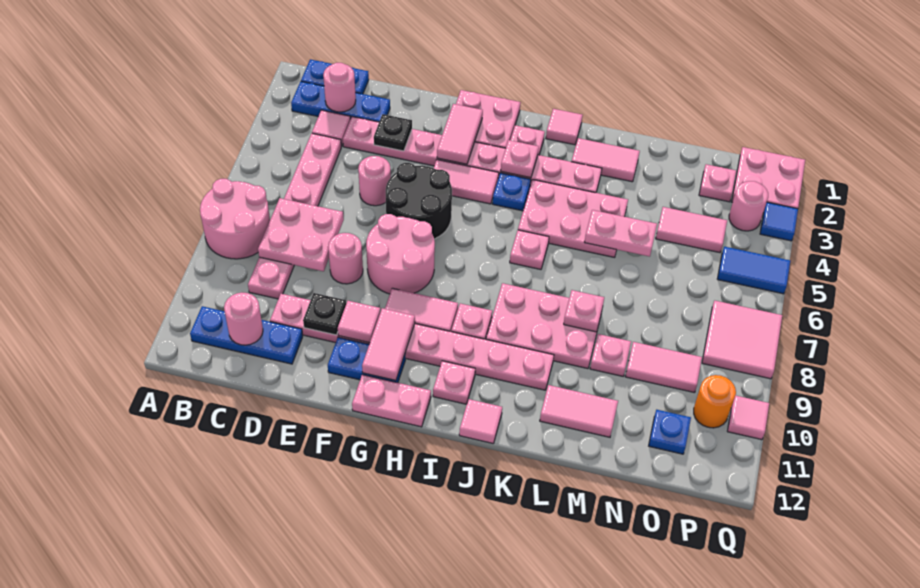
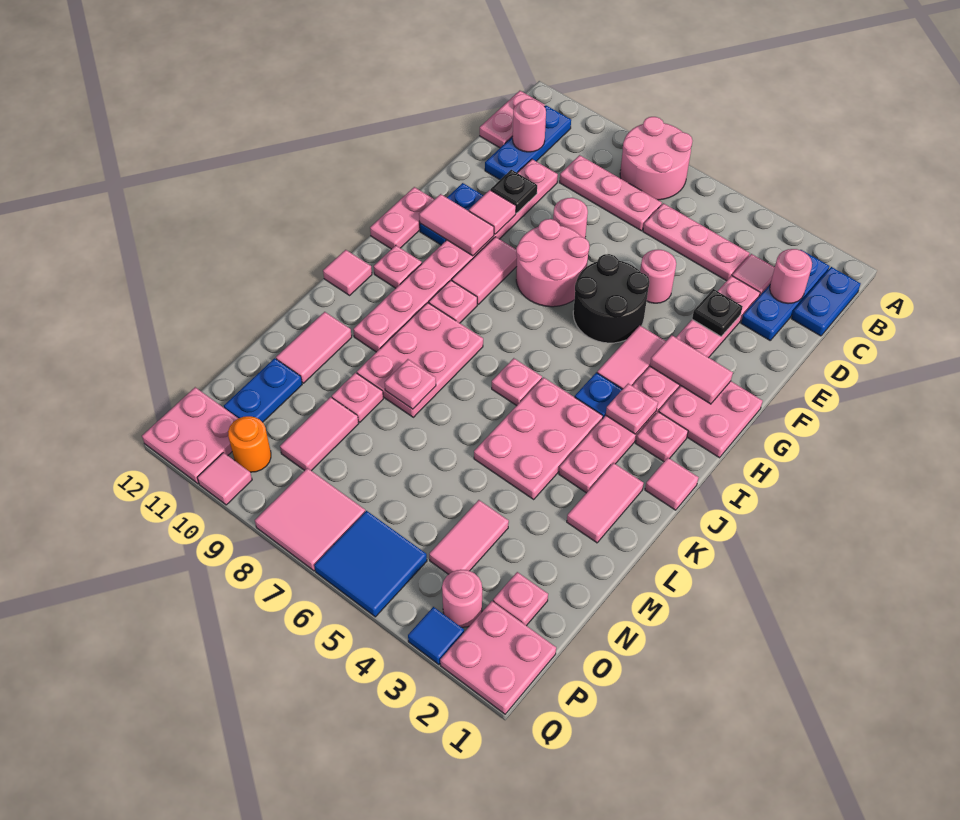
pink plate C7:D8 level 2 -> pink plate P11:Q12 level 1
pink plate L5:M5 level 2 -> pink plate B12:C12 level 1
blue plate O11 level 1 -> blue plate N11:O11 level 1
blue tile P5:Q5 level 1 -> blue tile P5:Q6 level 1

